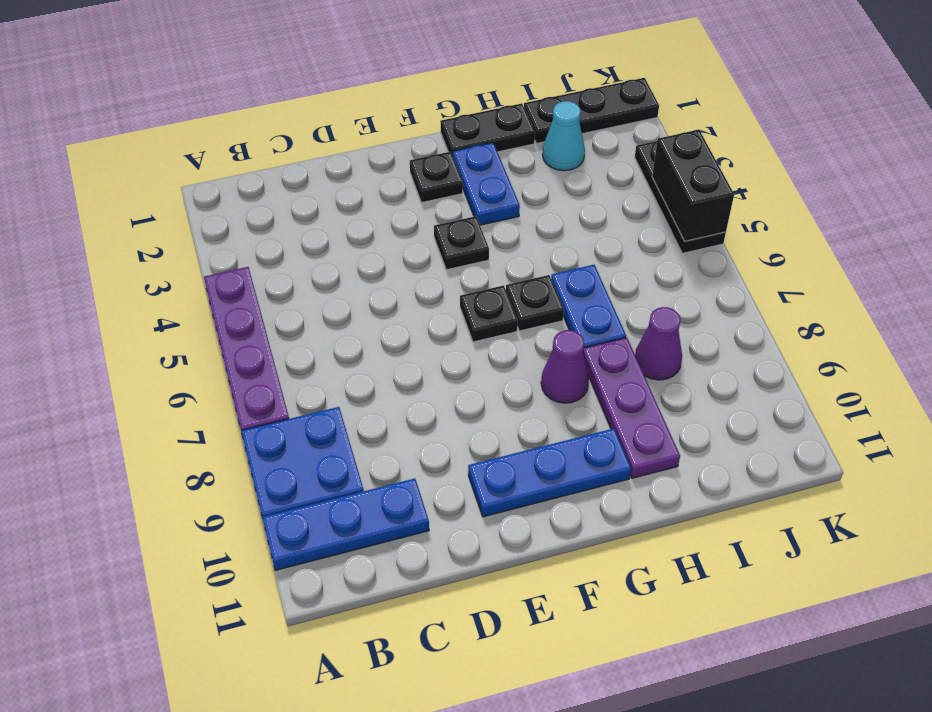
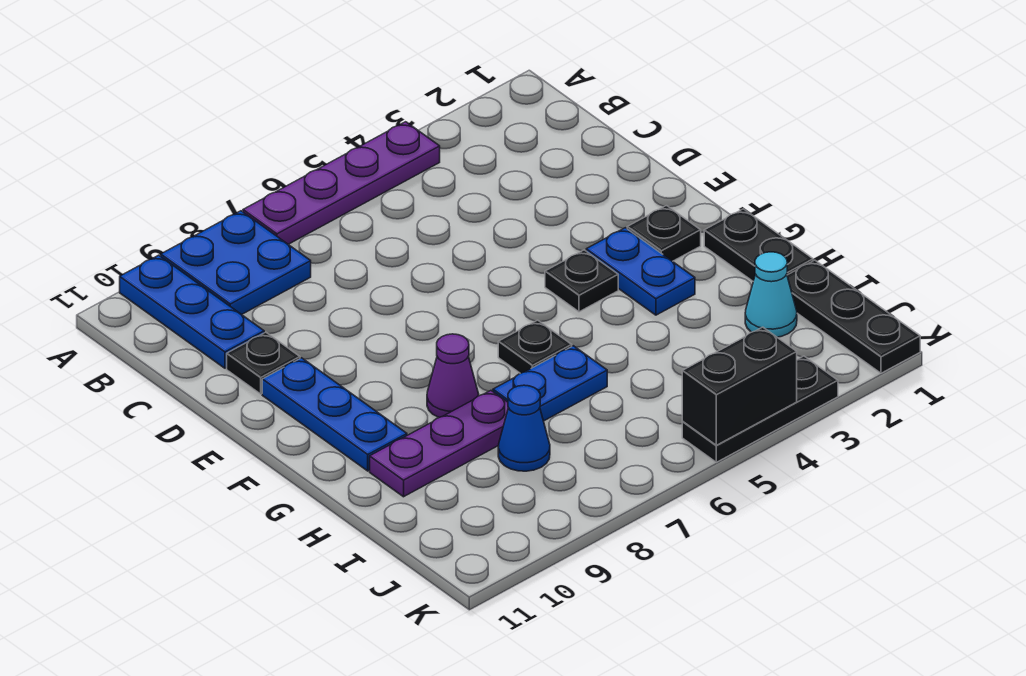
black plate F6 level 1 -> black plate D10 level 1
blue plate G2:G3 level 1 -> blue plate F3:G3 level 1
purple cone I8 level 1 -> blue cone I8 level 1

